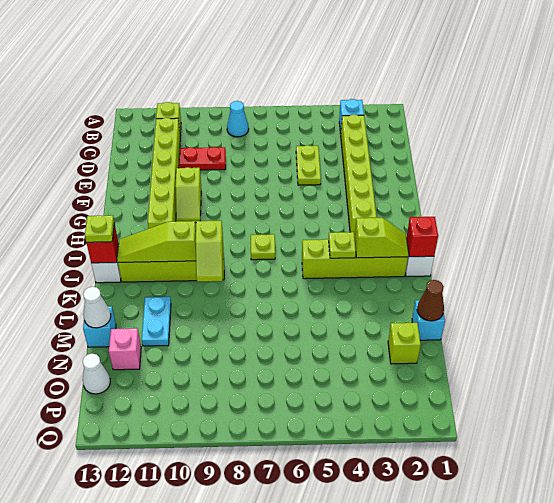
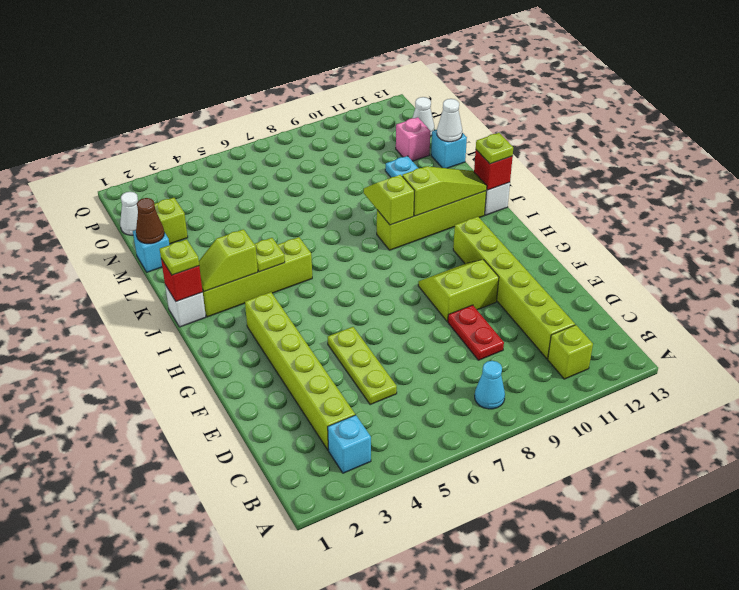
lime plate D5:E5 level 1 -> lime plate D5:F5 level 1
red plate D9:D10 level 1 -> red plate D9:E9 level 1
lime slope F10:G10 level 1 top F -> lime slope F9:G10 level 1 top F
lime plate I7 level 1 -> lime plate J1 level 3
none -> white cone O1 level 1

